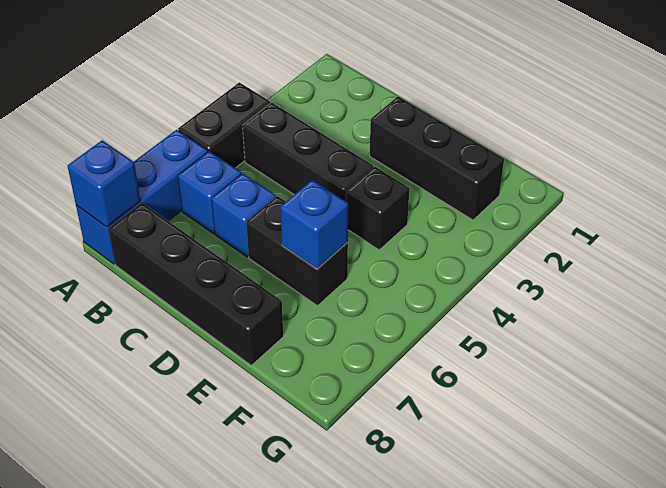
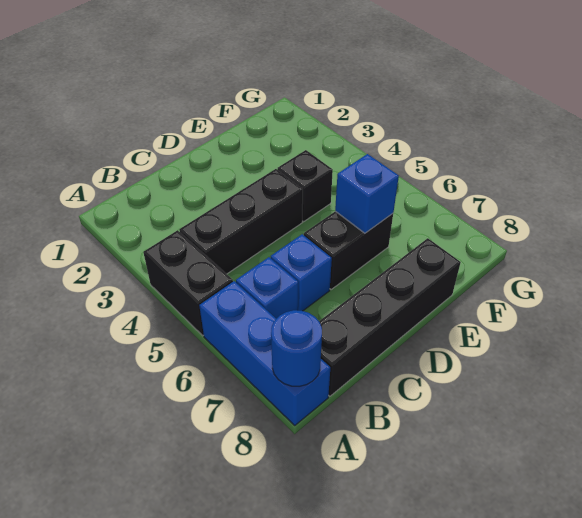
blue brick A8 level 2 -> blue round brick A8 level 2
black brick D2:F2 level 1 -> none

